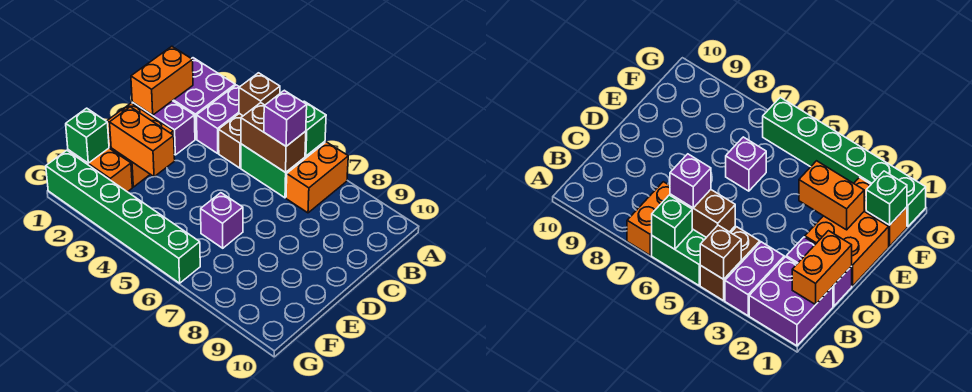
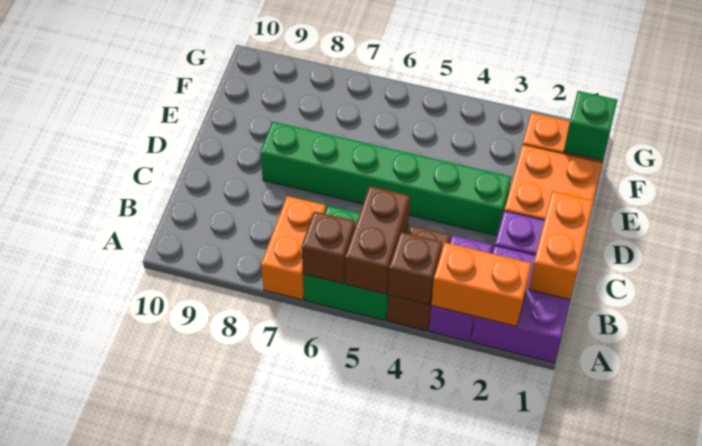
green brick A6 level 2 -> brown brick A6 level 2
brown brick B5:B6 level 2 -> brown brick A5:B5 level 2
purple brick B6 level 3 -> none
orange brick E2:E3 level 2 -> orange brick A2:A3 level 2
purple brick E6 level 1 -> none
green brick G1:G6 level 1 -> green brick D3:D8 level 1

